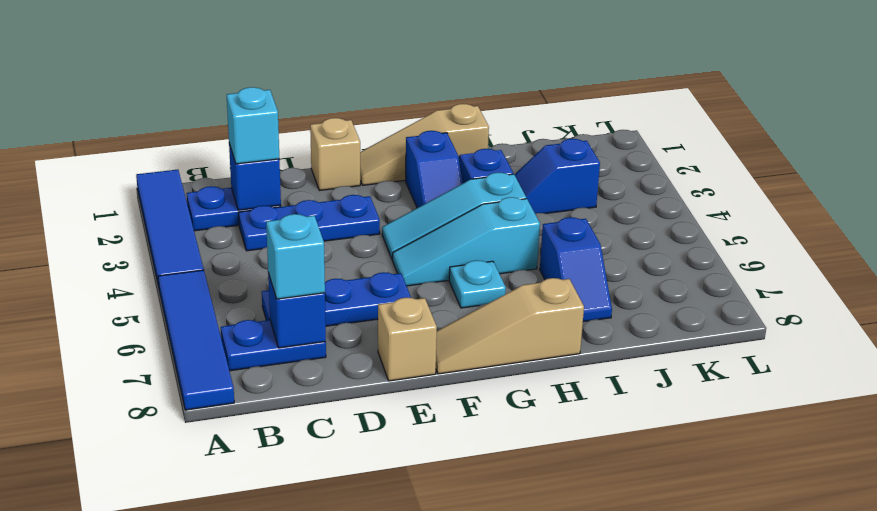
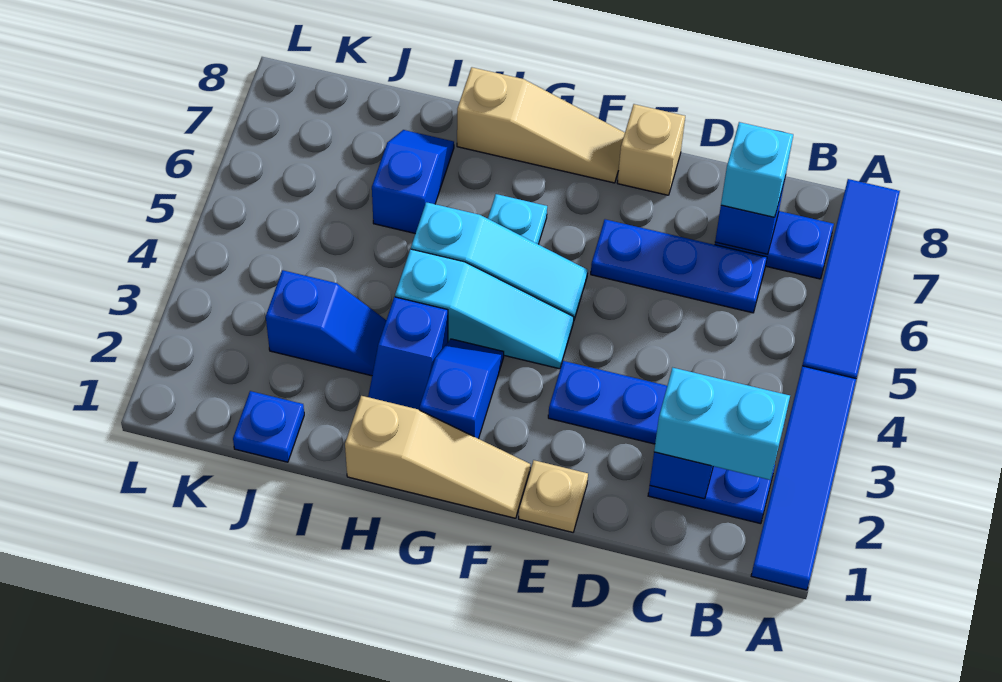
cyan brick C2 level 3 -> cyan brick B2:C2 level 3
tan brick E1 level 1 -> tan plate E1 level 1
none -> blue plate J1 level 1

